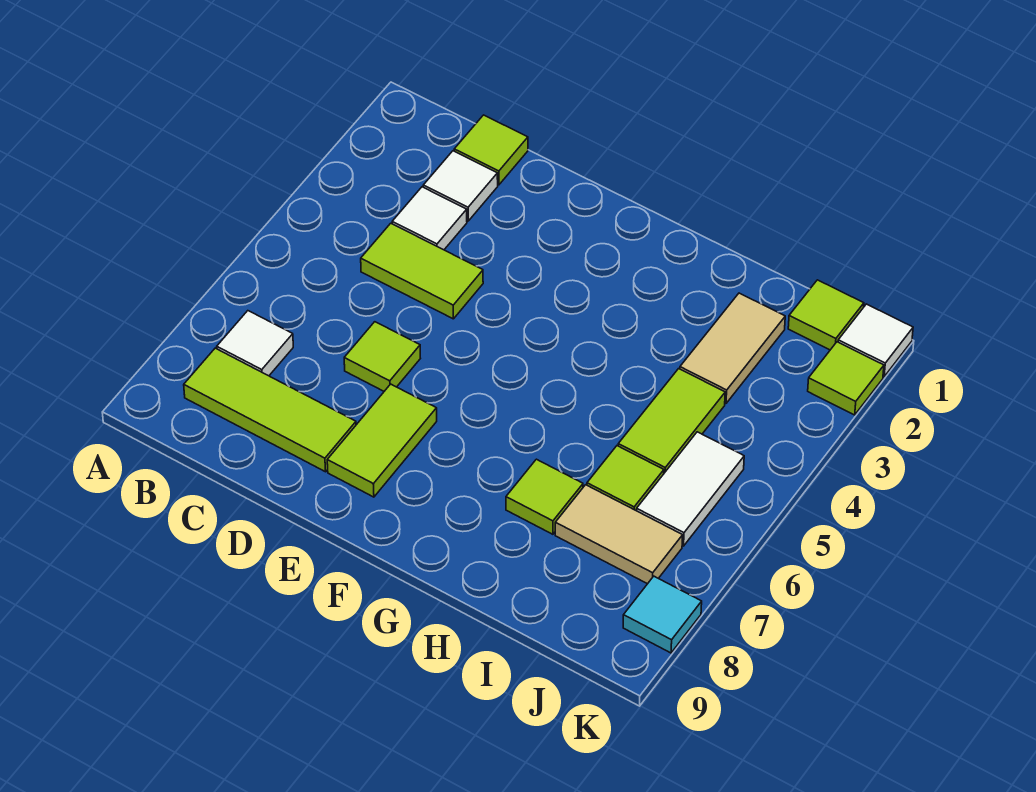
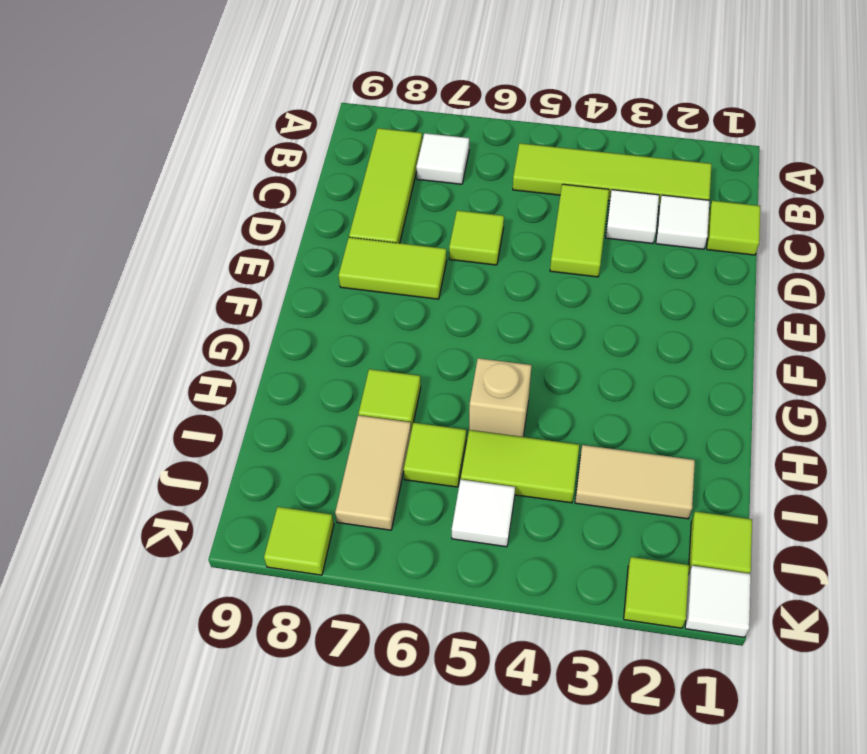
none -> lime tile B2:B5 level 1
none -> tan brick H5 level 1
white tile J5:J6 level 1 -> white tile J5 level 1
cyan tile K8 level 1 -> lime tile K8 level 1

